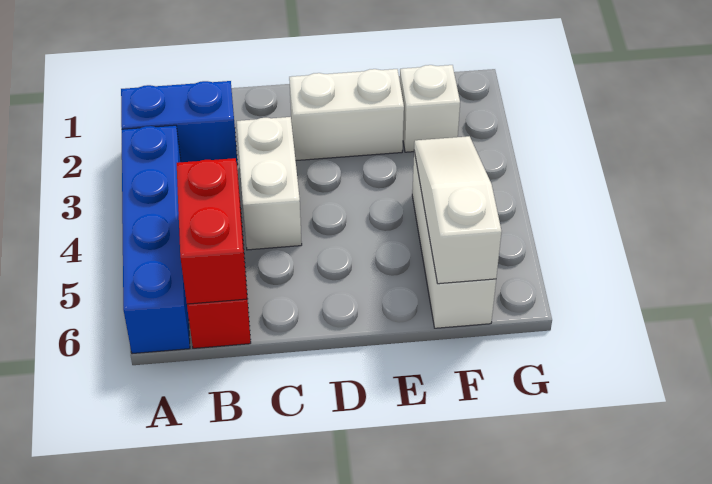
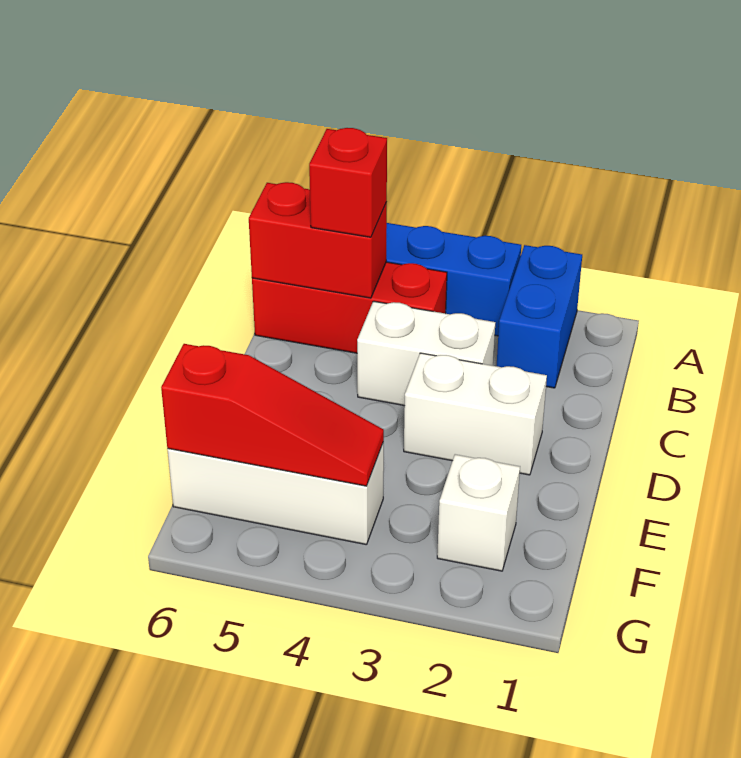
none -> red brick B5 level 3
white brick D2:E2 level 1 -> white brick D2:D3 level 1
white slope F4:F6 level 2 top 6 -> red slope F4:F6 level 2 top 6

